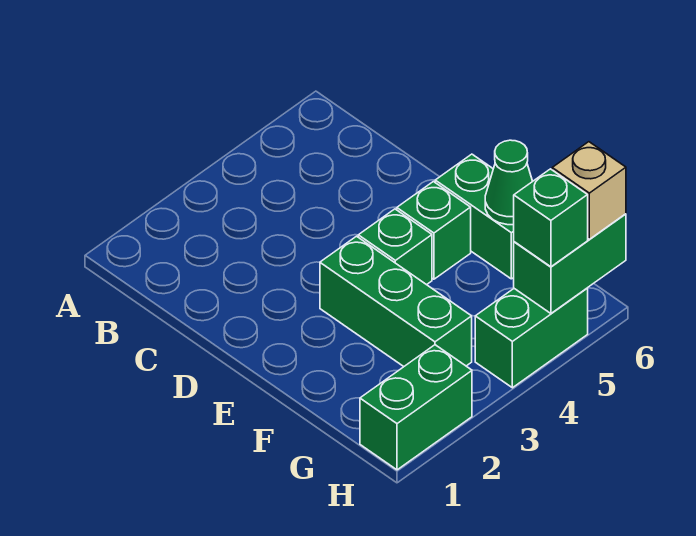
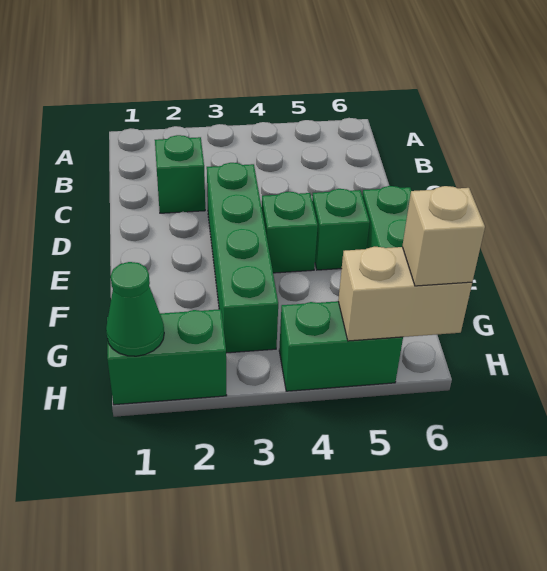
green brick E3:G3 level 1 -> green brick D3:G3 level 1
green cone F6 level 2 -> green cone H1 level 2
green brick H5:H6 level 2 -> tan brick H5:H6 level 2
green brick H5 level 3 -> green brick C2 level 1

